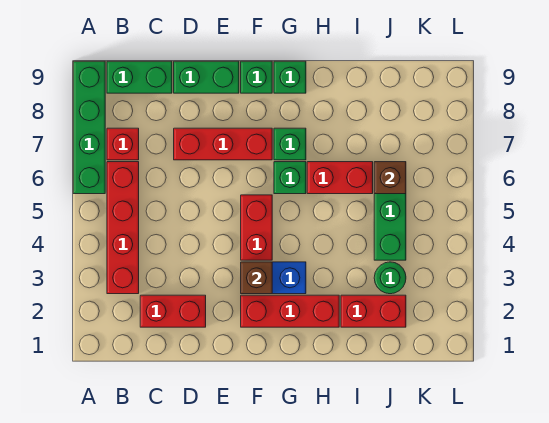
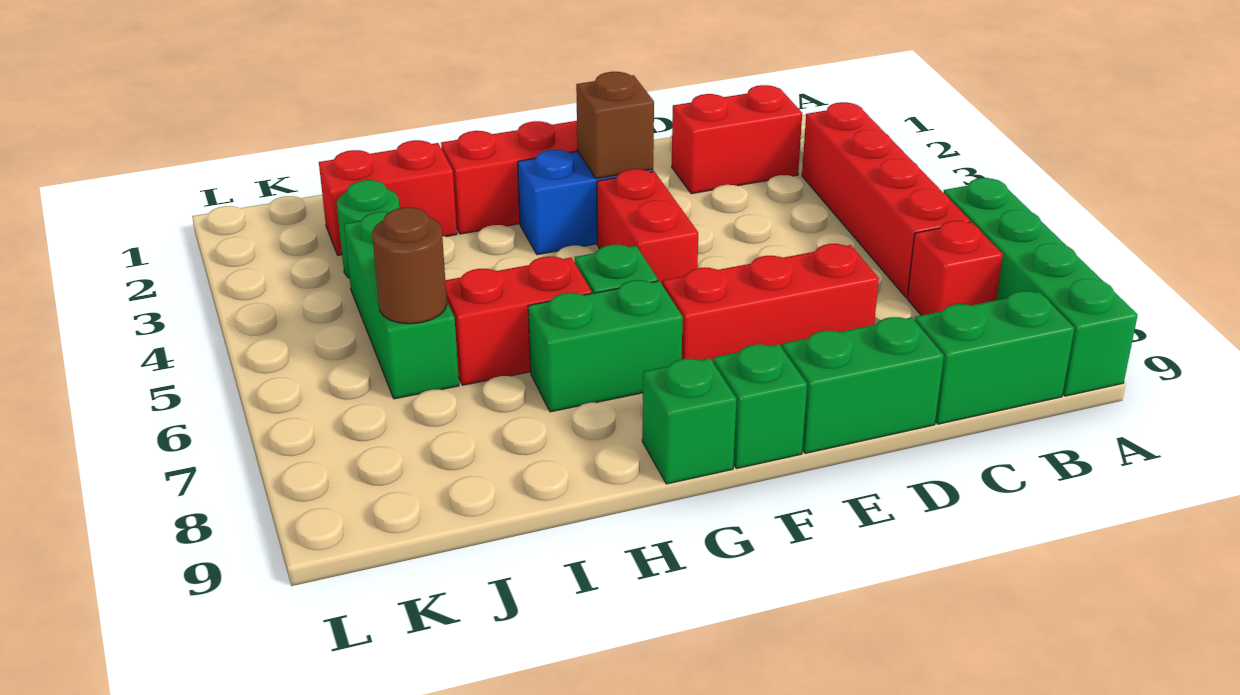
green brick G7 level 1 -> green brick G7:H7 level 1
brown brick J6 level 2 -> brown round brick J6 level 2

